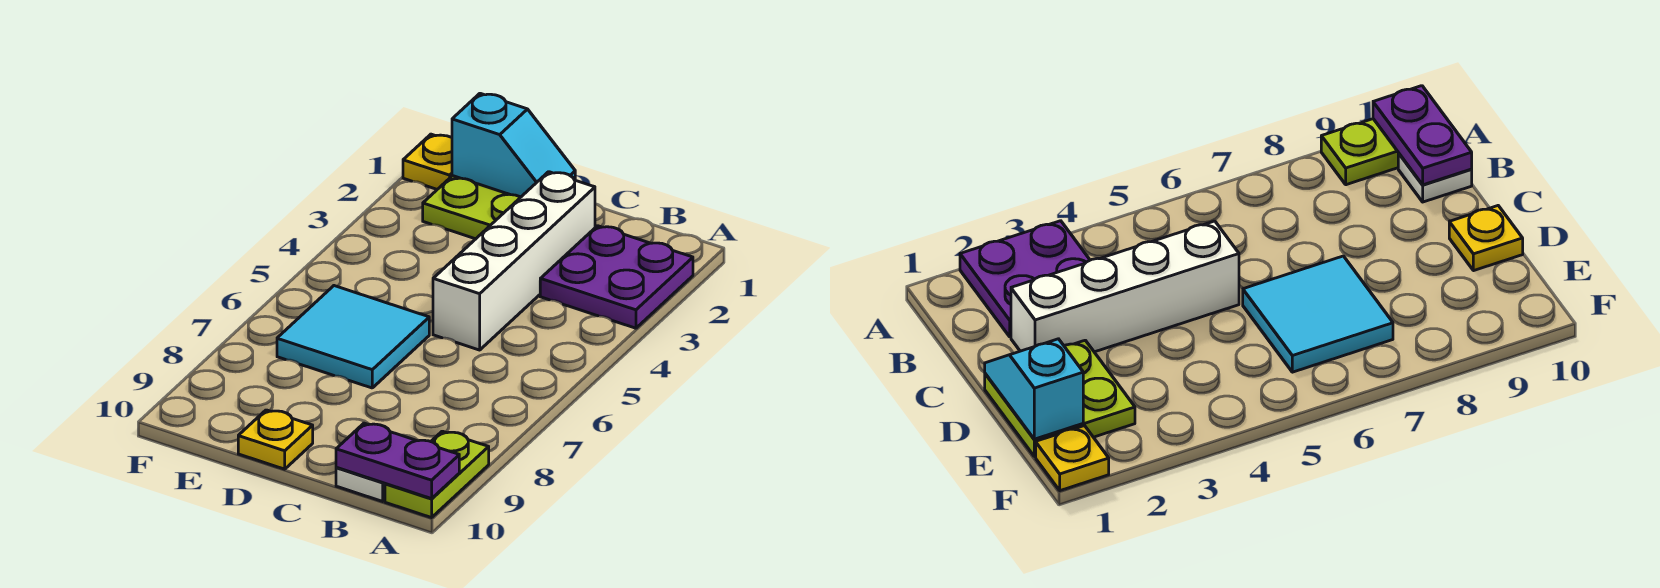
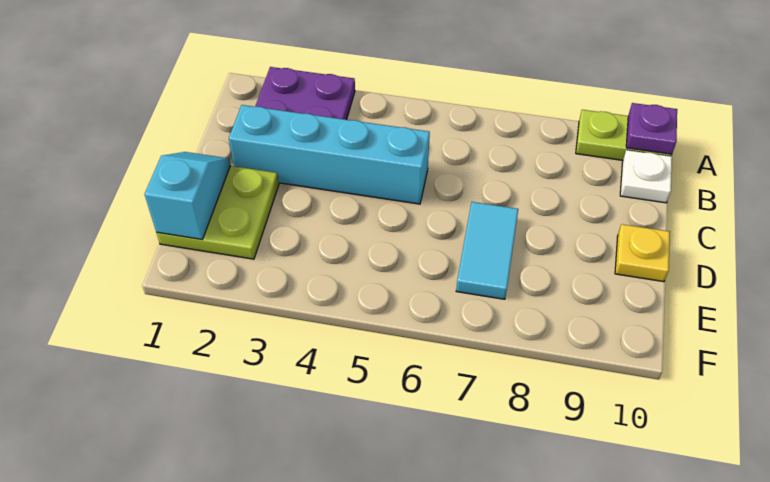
purple plate A10:B10 level 2 -> purple plate A10 level 2
white brick C2:C5 level 1 -> cyan brick C2:C5 level 1
cyan tile D6:E7 level 1 -> cyan tile D7:E7 level 1
yellow plate F1 level 1 -> none

